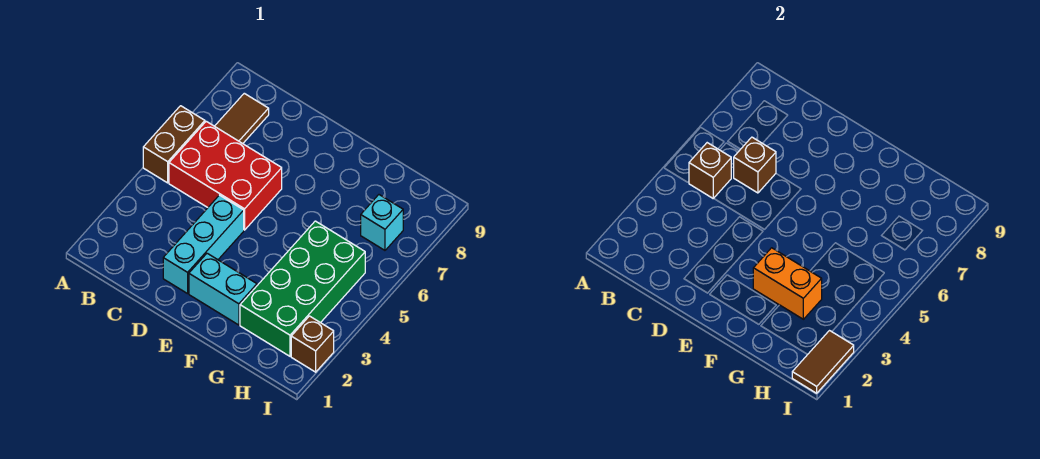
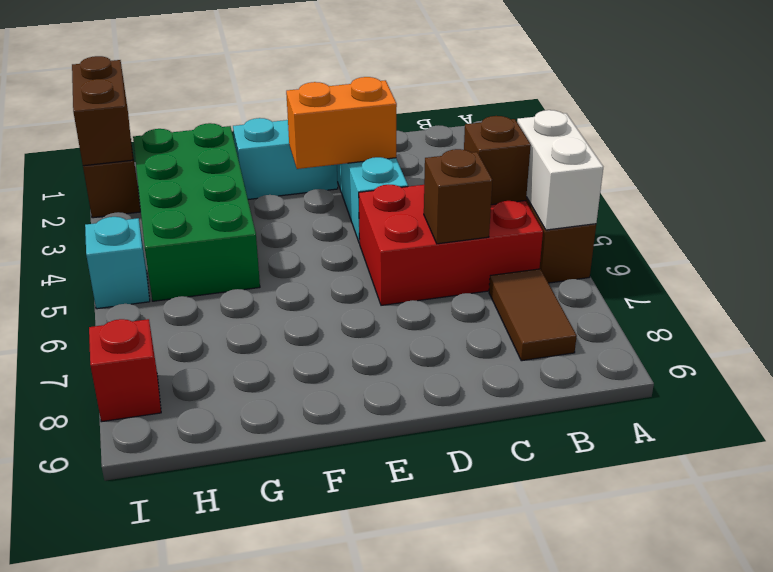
none -> white brick A5:A6 level 2
orange brick F3:G3 level 2 -> orange brick D3:E3 level 2
cyan brick H7 level 1 -> cyan brick I5 level 1
brown tile I1:I2 level 2 -> brown brick I1:I2 level 2
none -> red brick I8 level 1

